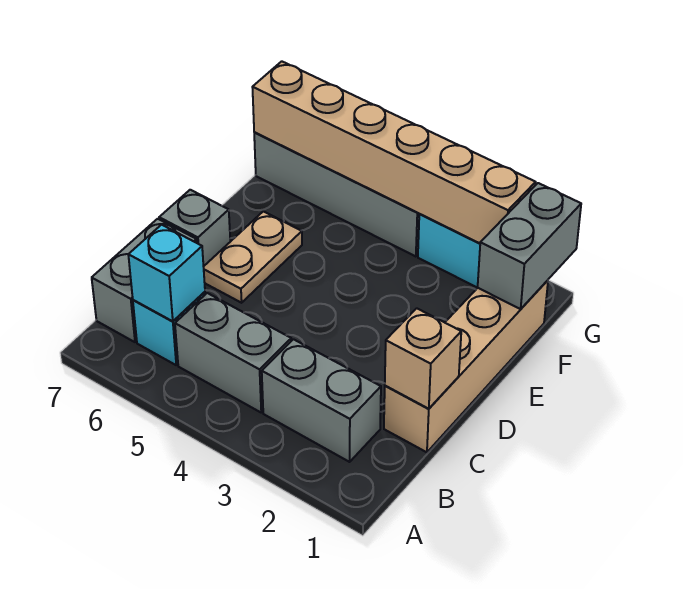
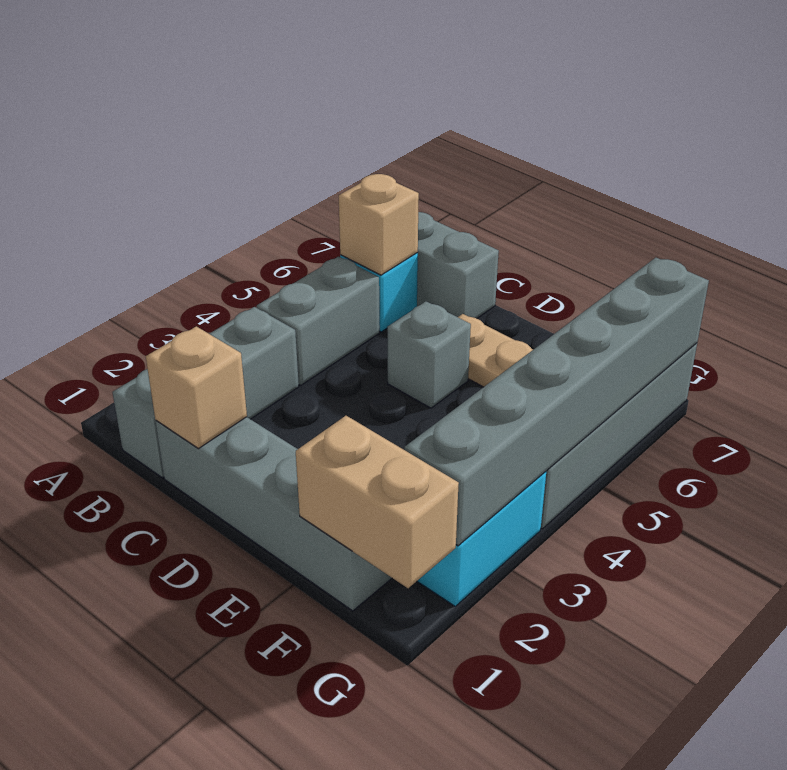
grey brick B2:B3 level 1 -> grey brick B1:B3 level 1
cyan brick B6 level 2 -> tan brick B6 level 2
tan brick C1:F1 level 1 -> grey brick C1:F1 level 1
grey brick D7 level 1 -> grey brick D5 level 1
grey brick F1:G1 level 2 -> tan brick F1:G1 level 2
tan brick G2:G7 level 2 -> grey brick G2:G7 level 2

